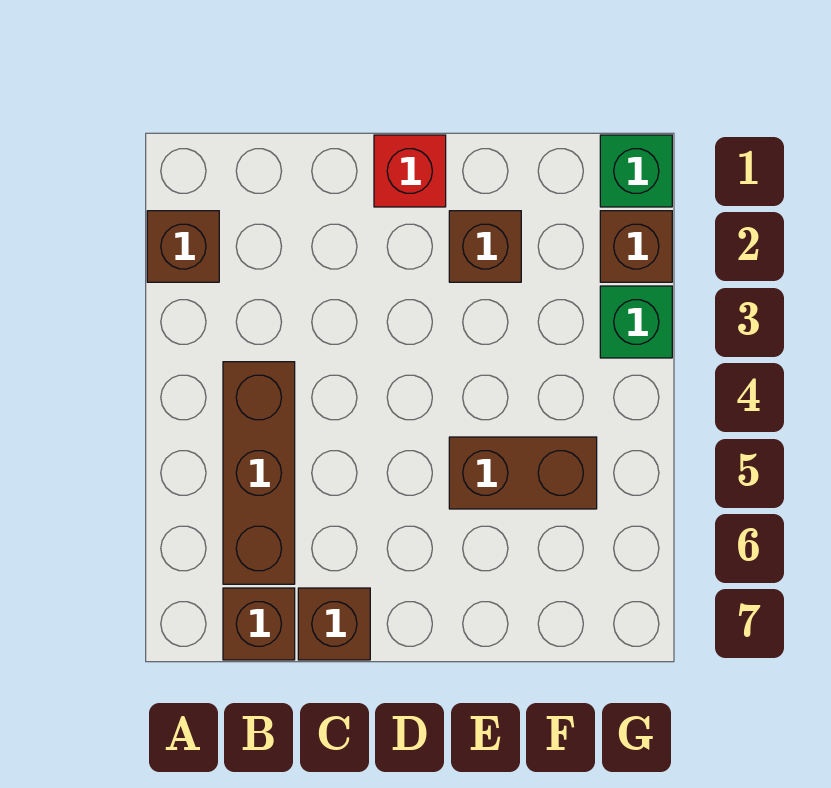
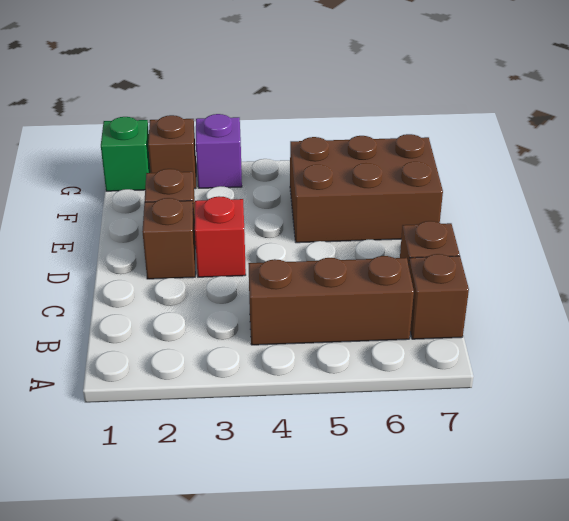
brown brick A2 level 1 -> brown brick D2 level 1
red brick D1 level 1 -> red brick D3 level 1
brown brick E5:F5 level 1 -> brown brick E5:F7 level 1
green brick G3 level 1 -> purple brick G3 level 1

